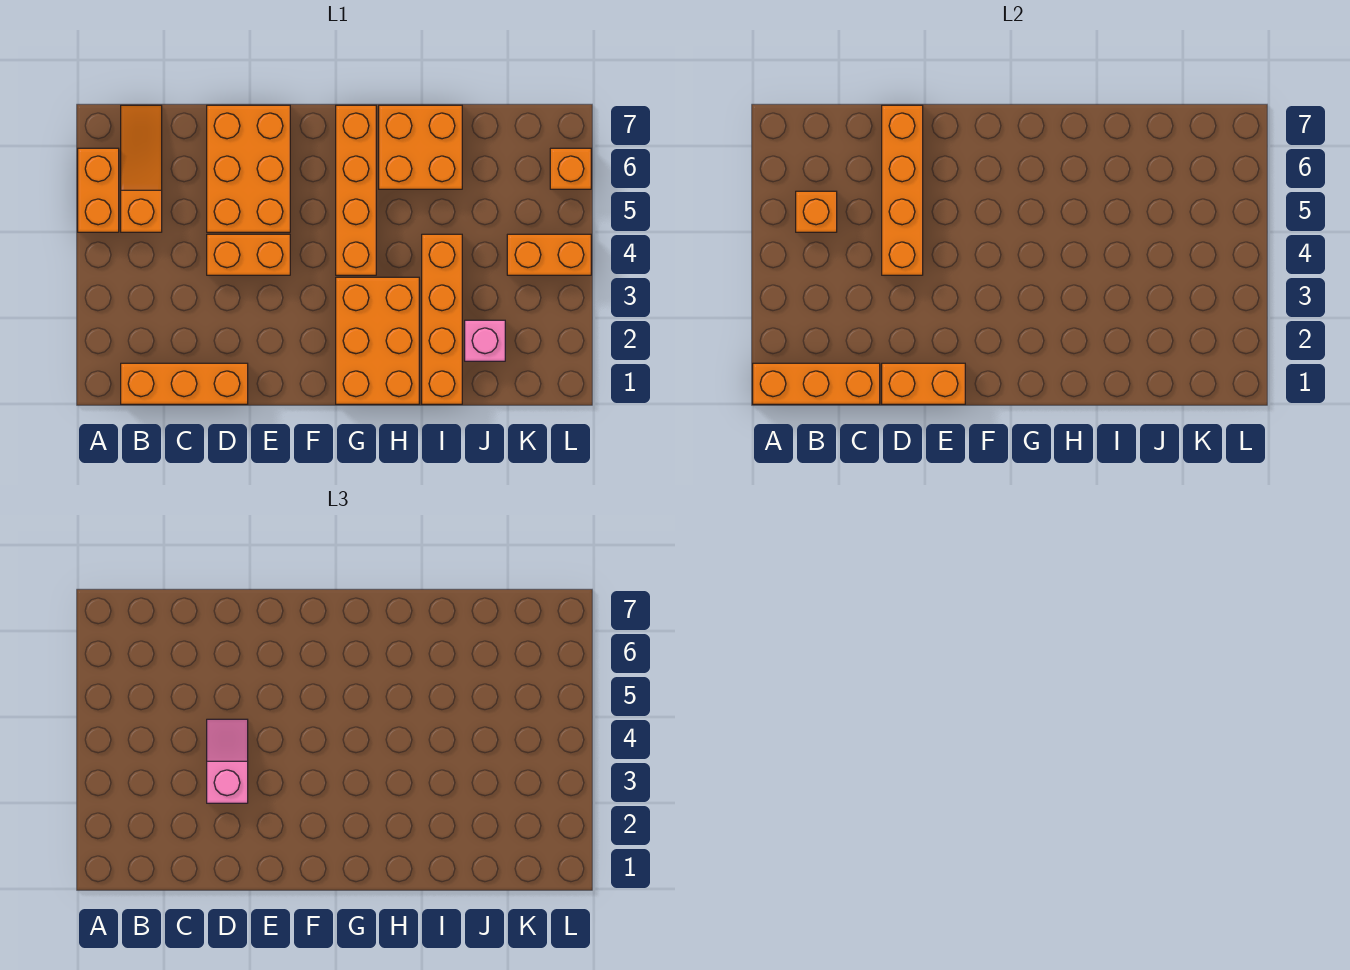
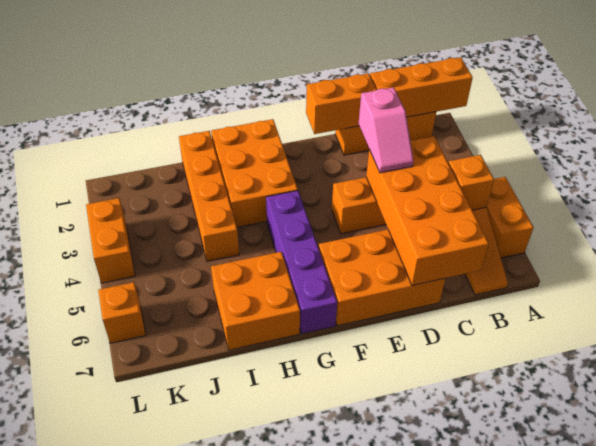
orange brick D4:D7 level 2 -> orange brick C4:D7 level 2
orange brick D5:E7 level 1 -> orange brick D6:F7 level 1
orange brick G4:G7 level 1 -> purple brick G4:G7 level 1
pink brick J2 level 1 -> none
orange brick K4:L4 level 1 -> orange brick L3:L4 level 1

